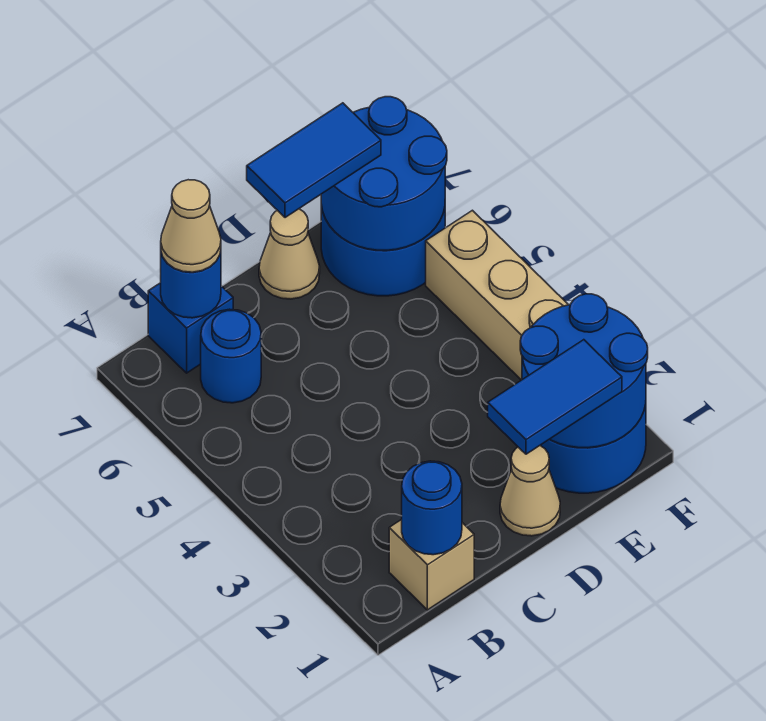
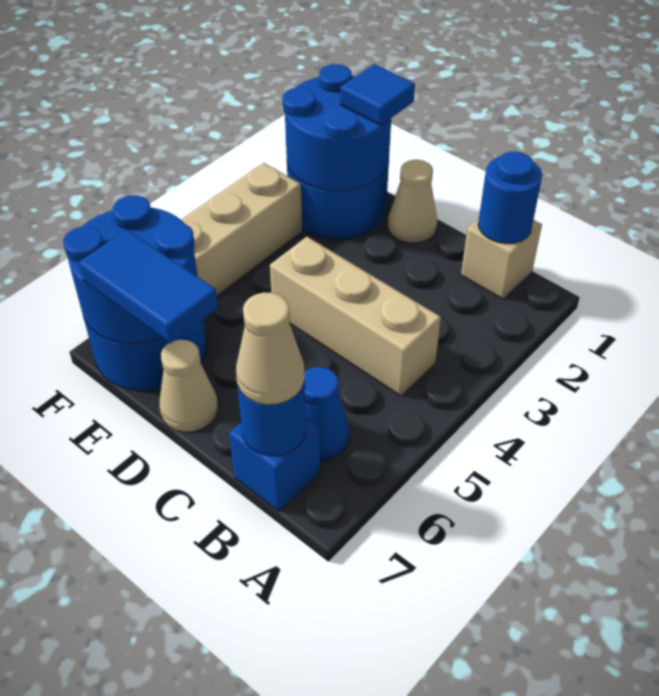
none -> tan brick B4:D4 level 1
blue round brick B6 level 1 -> blue cone B6 level 1
blue tile D1:E1 level 3 -> blue tile E1 level 3

